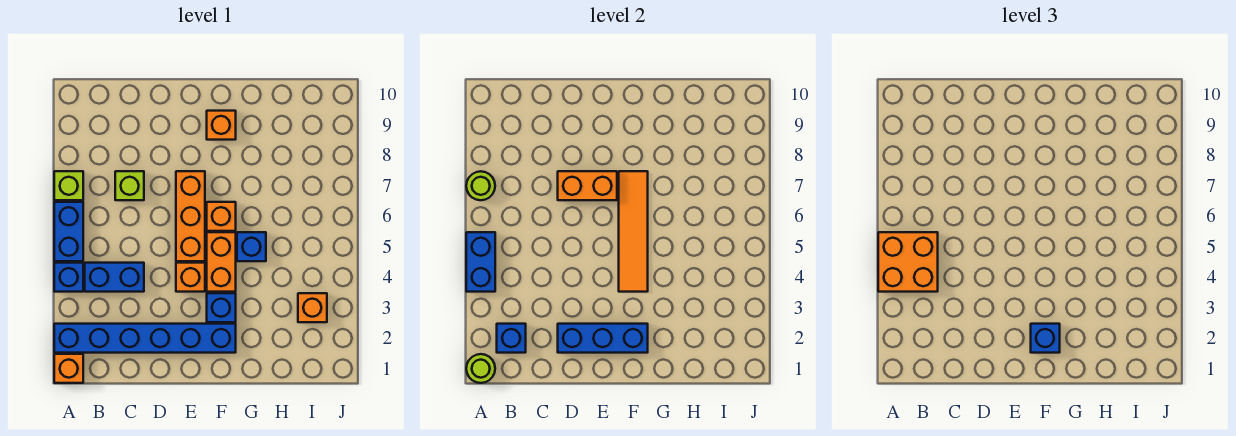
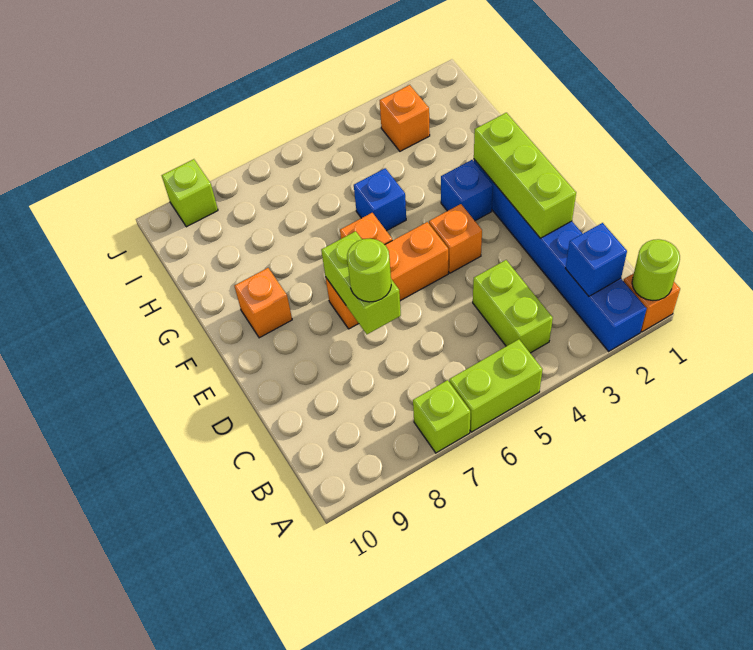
blue brick A4 level 1 -> none
blue brick A4:A5 level 2 -> none
orange brick A4:B5 level 3 -> none
blue brick A5:A6 level 1 -> lime brick A5:A6 level 1
lime round brick A7 level 2 -> lime round brick D7 level 3
blue brick B4:C4 level 1 -> lime brick B4:C4 level 1
lime brick C7 level 1 -> lime brick J9 level 1
blue brick D2:F2 level 2 -> lime brick D2:F2 level 2
orange brick D7:E7 level 2 -> lime brick D7:E7 level 2
blue brick F2 level 3 -> none
orange brick F4:F5 level 1 -> none
orange tile F4:F7 level 2 -> none

